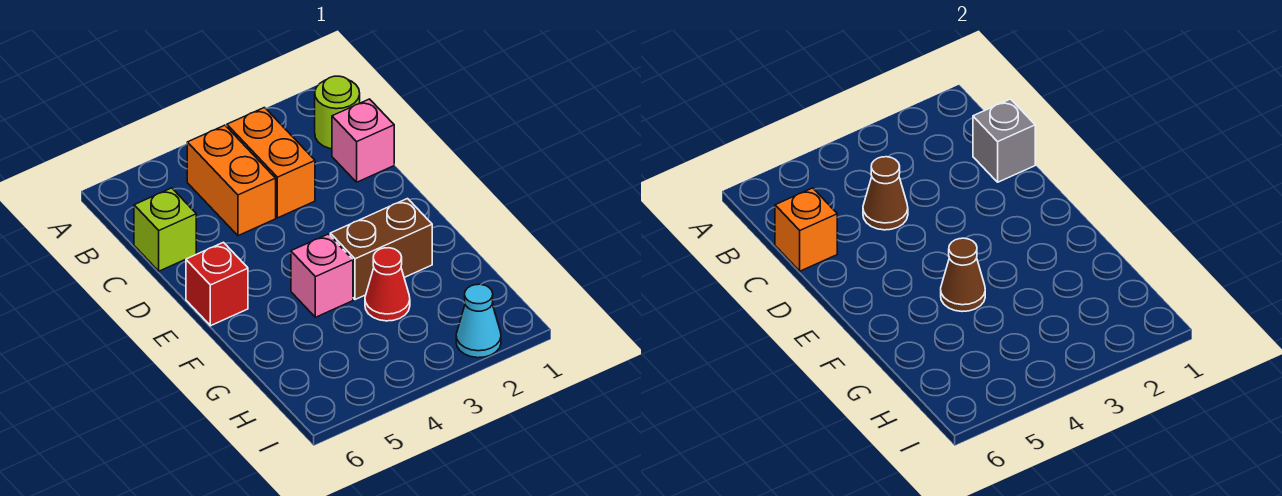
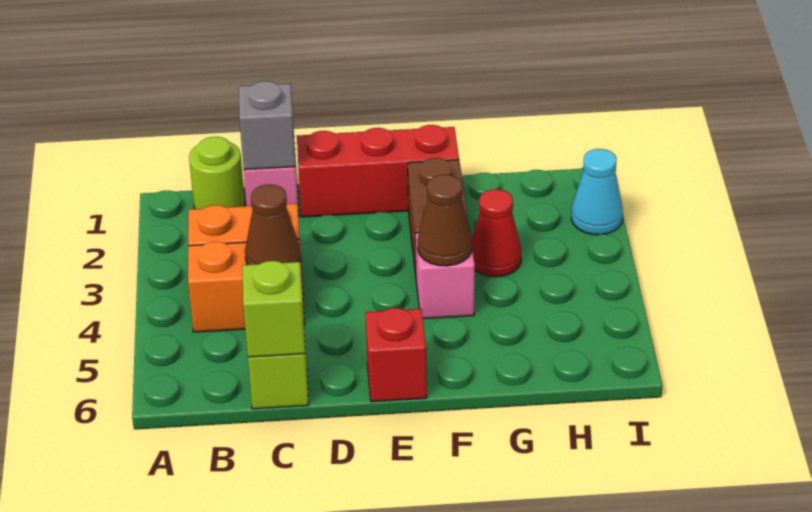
orange brick C6 level 2 -> lime brick C6 level 2
none -> red brick D1:F1 level 1

